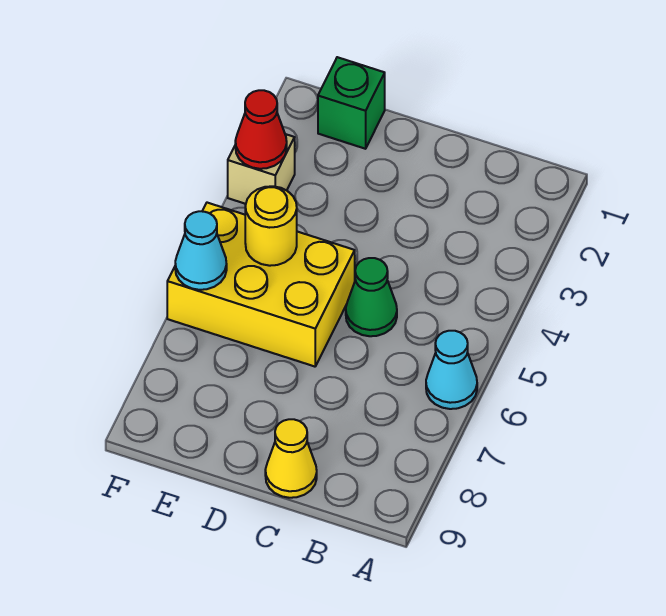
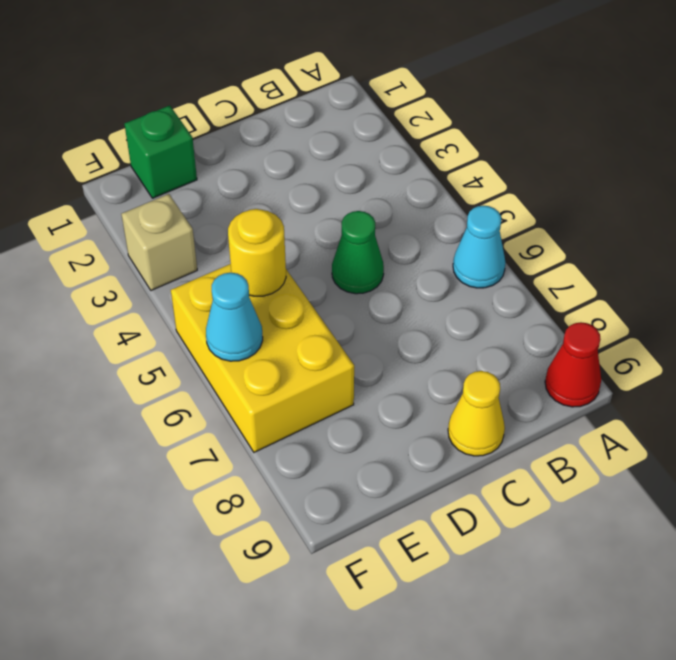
yellow brick D5:F6 level 1 -> yellow brick E5:F7 level 1
red cone F3 level 2 -> red cone A9 level 1

